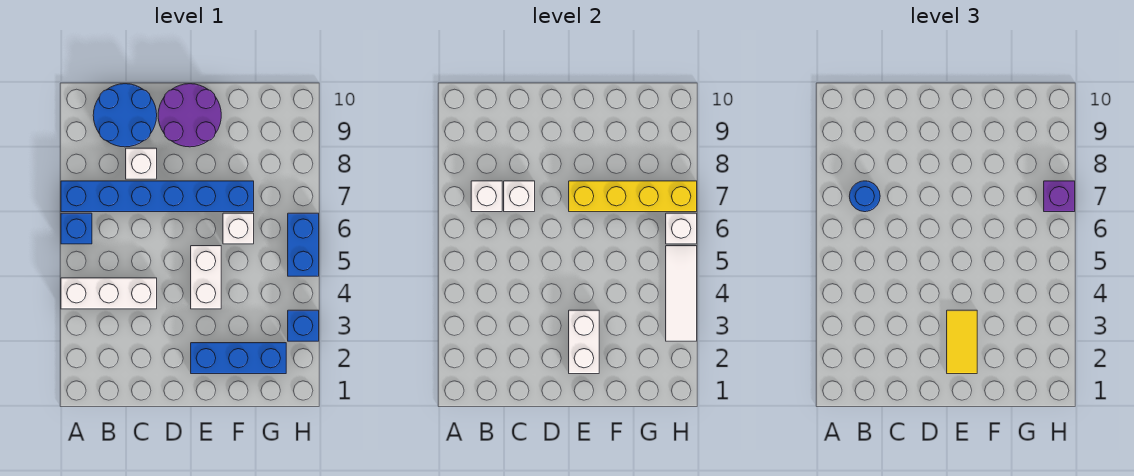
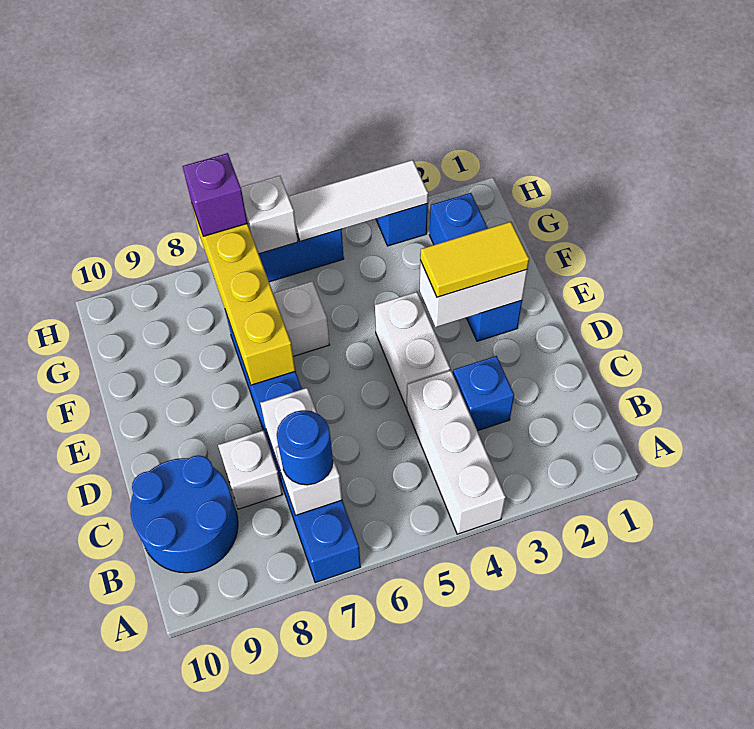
blue brick A6 level 1 -> blue brick C3 level 1
purple round brick D9:E10 level 1 -> none
white brick E4:E5 level 1 -> white brick D4:E4 level 1

